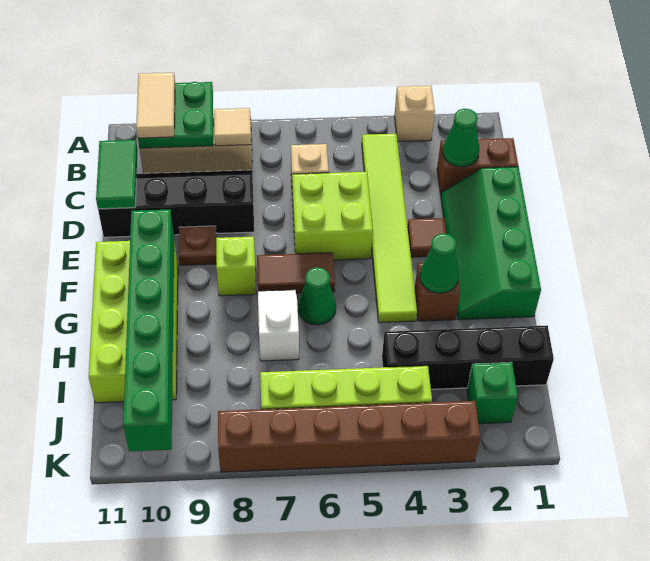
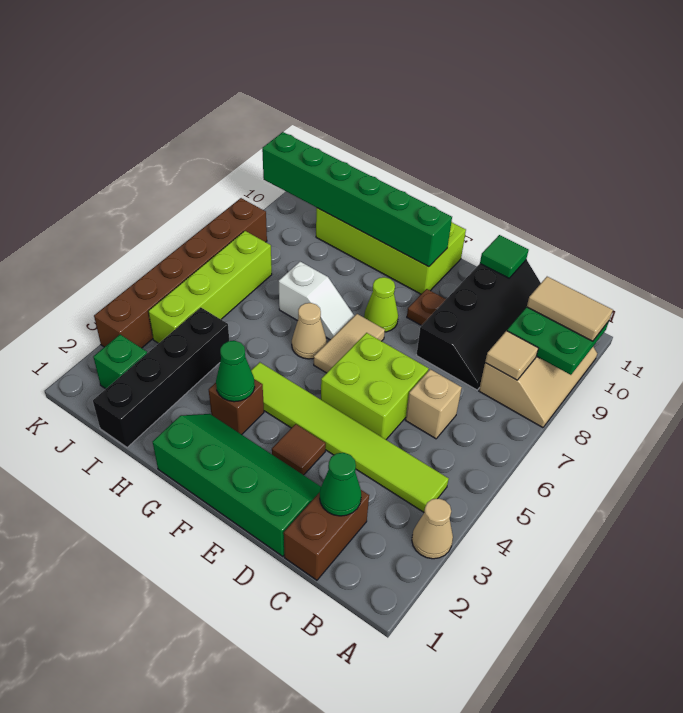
tan brick A3 level 1 -> tan cone A3 level 1
green tile C11:D11 level 2 -> green tile D11 level 2
brown tile F6:F7 level 1 -> tan tile F6:F7 level 1
lime brick F8 level 1 -> lime cone F8 level 1
green cone G6 level 1 -> tan cone G6 level 1

